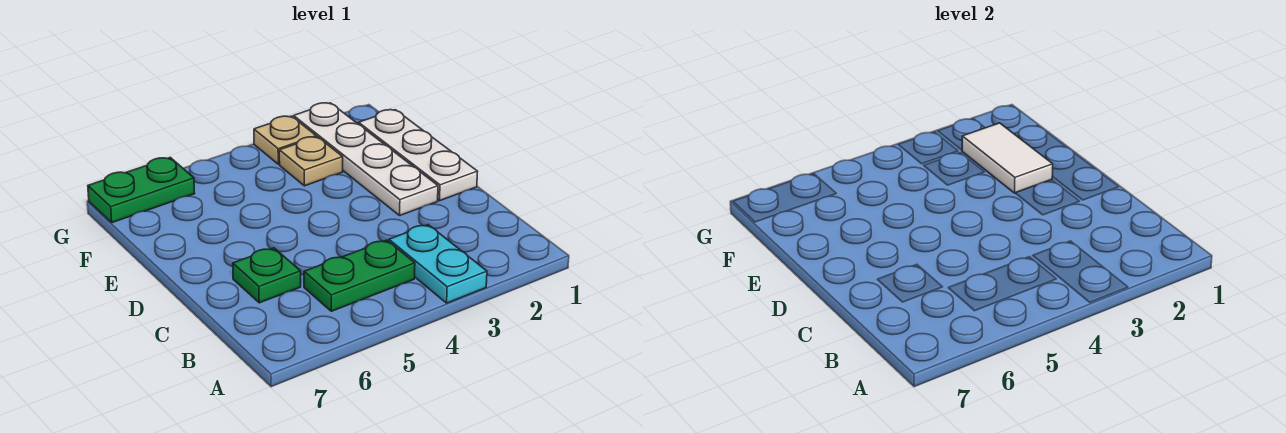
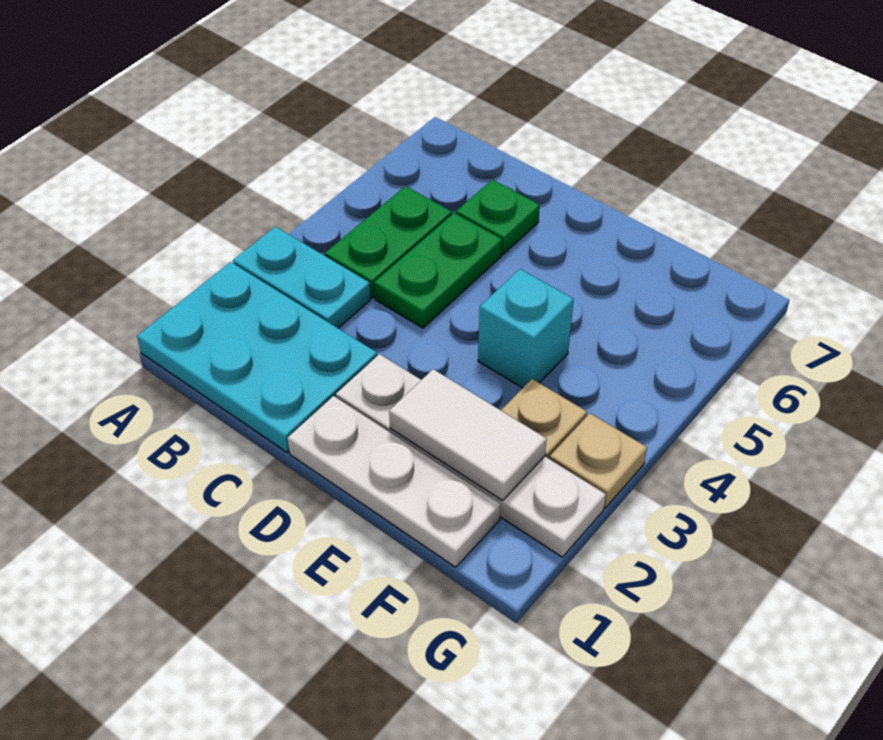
none -> cyan plate A1:C2 level 1
none -> cyan brick E4 level 1
green plate G6:G7 level 1 -> green plate C4:C5 level 1

